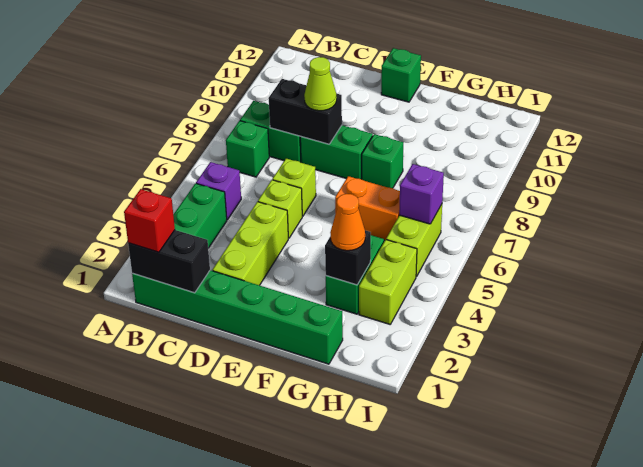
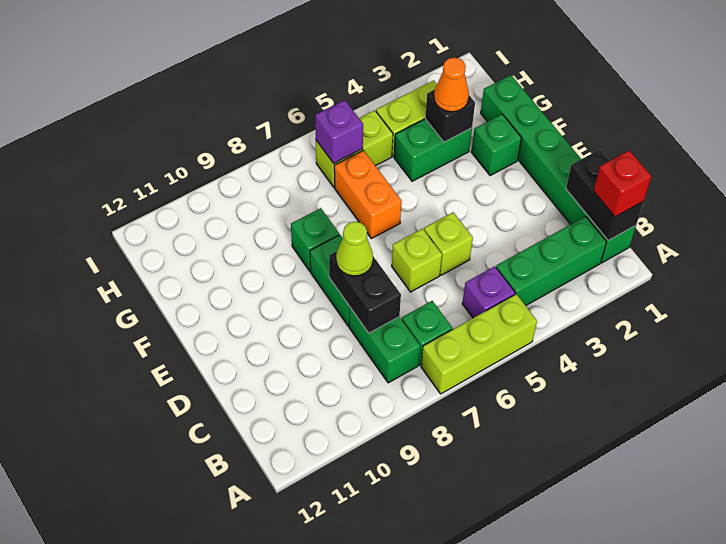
lime brick D2:D4 level 1 -> lime brick A5:A7 level 1
green brick E12 level 1 -> green brick F2 level 1

